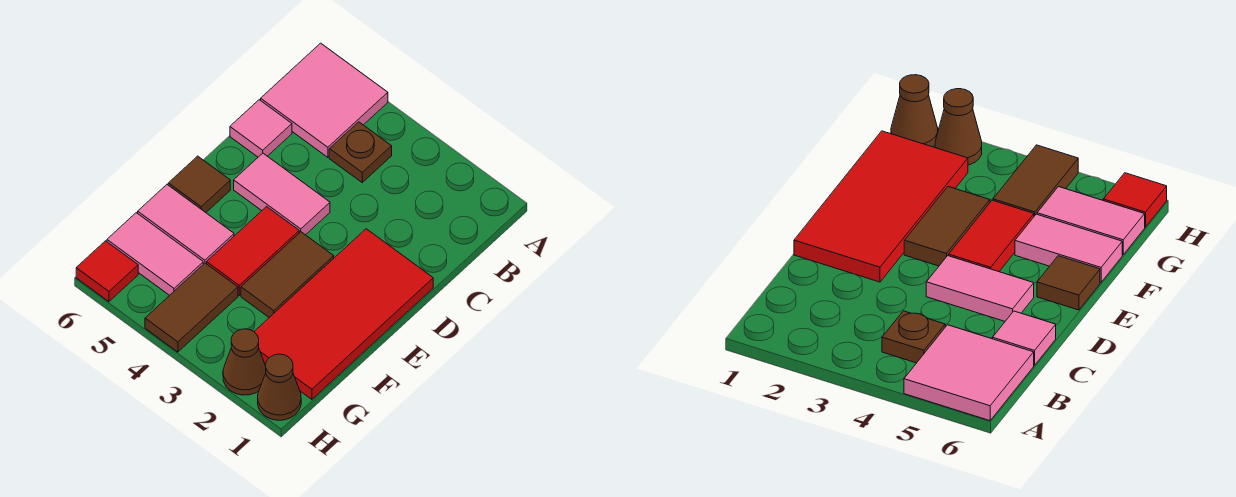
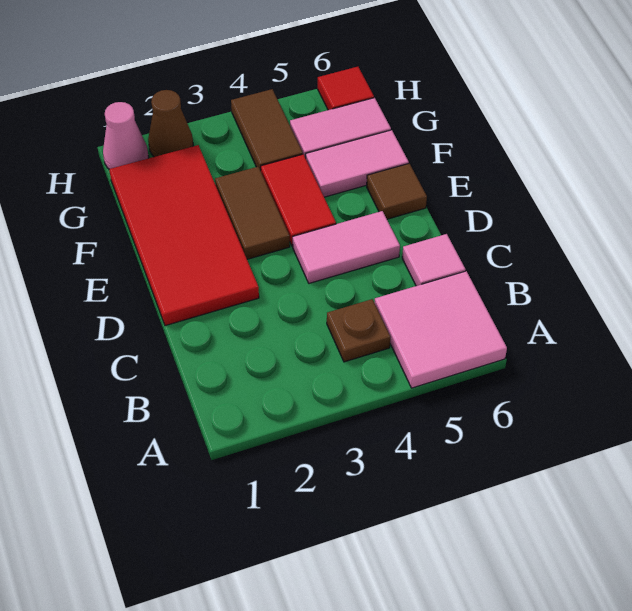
brown cone H1 level 1 -> pink cone H1 level 1

